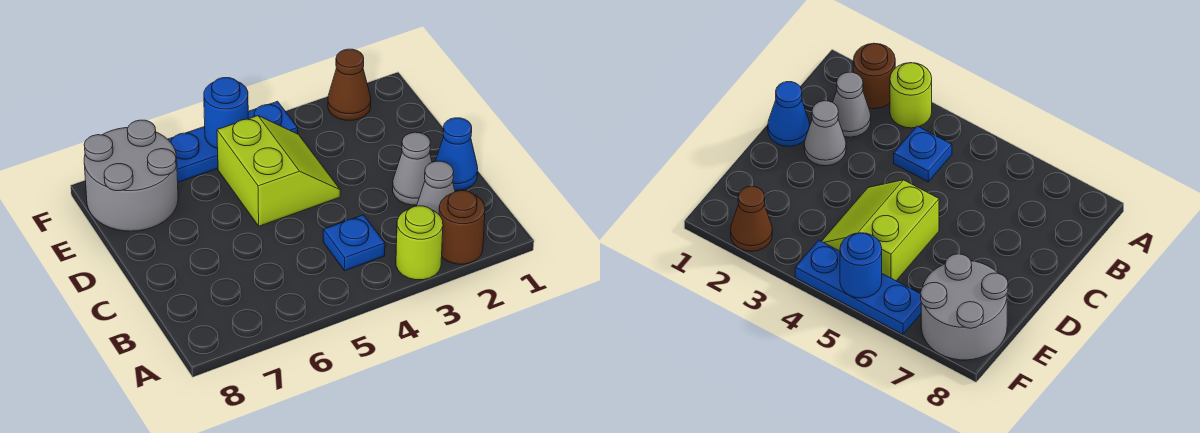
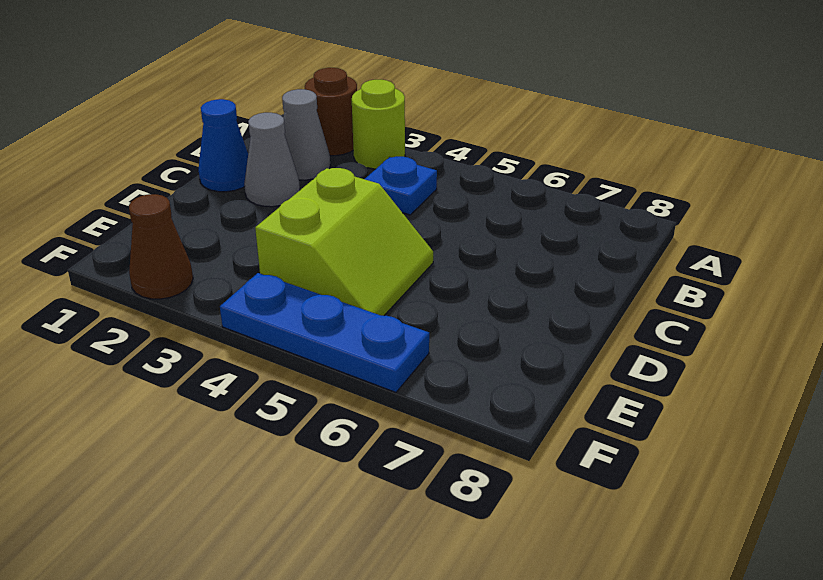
lime slope D4:E5 level 1 top 5 -> lime slope D4:E5 level 1 top 4
grey round brick E7:F8 level 1 -> none
blue round brick F5 level 2 -> none

